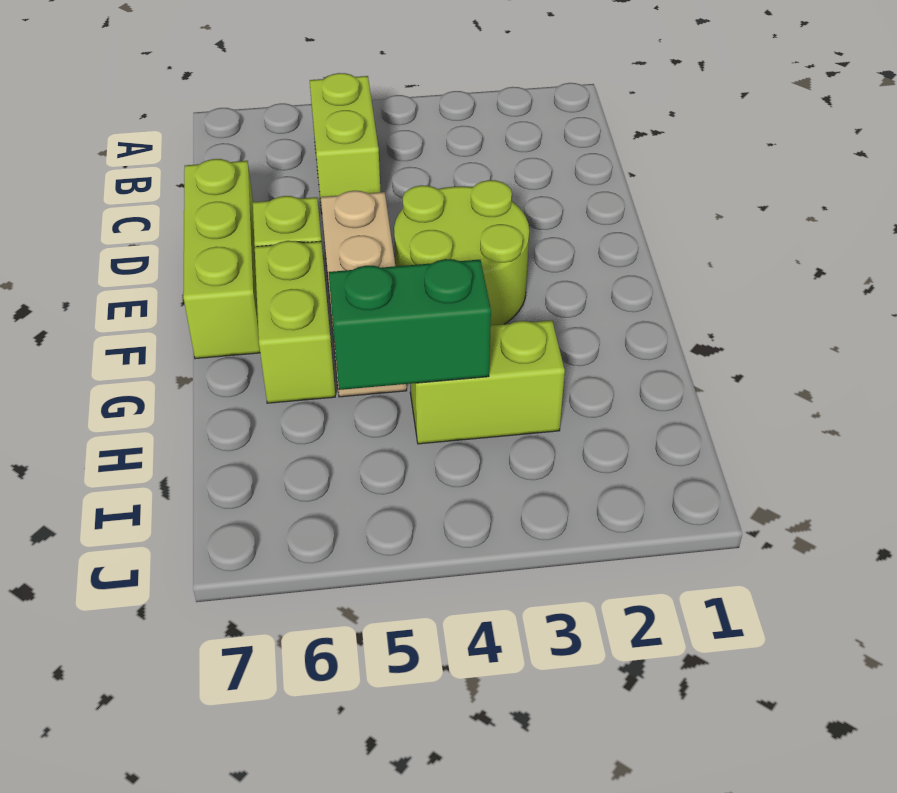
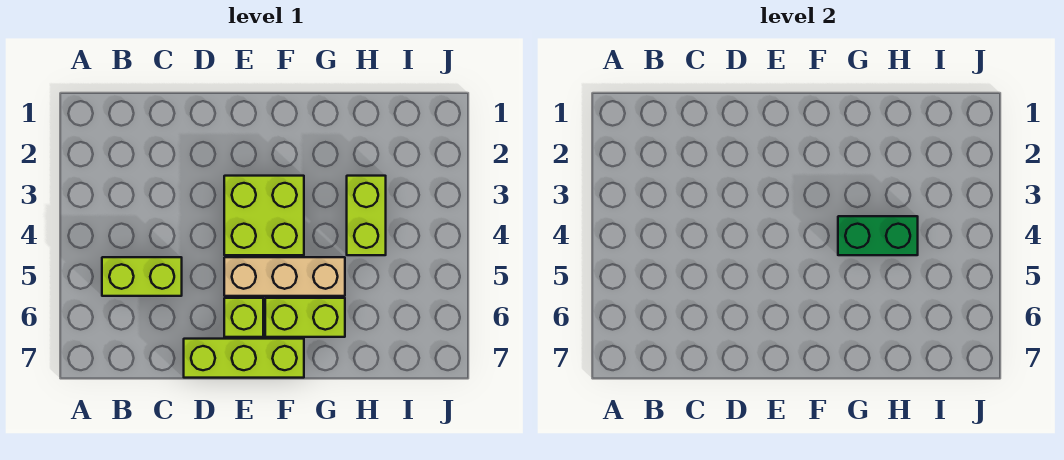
lime round brick E3:F4 level 1 -> lime brick E3:F4 level 1
green brick H4:H5 level 2 -> green brick G4:H4 level 2

